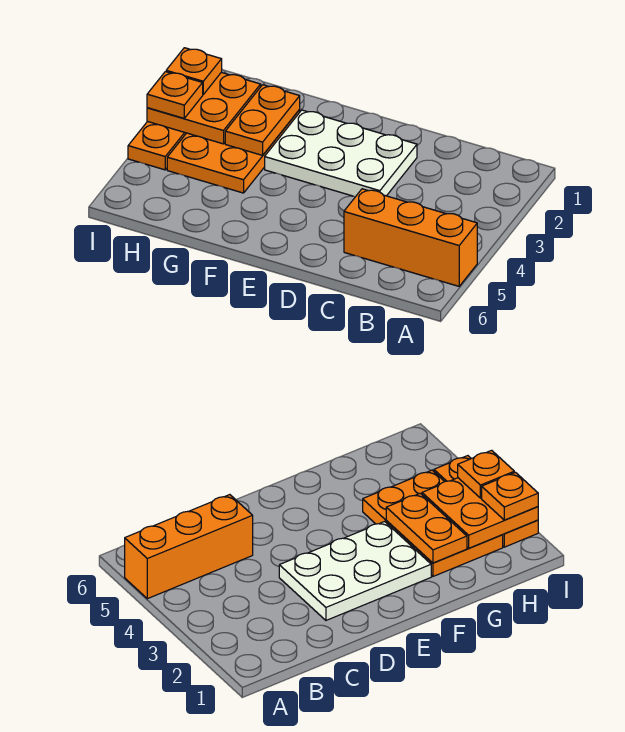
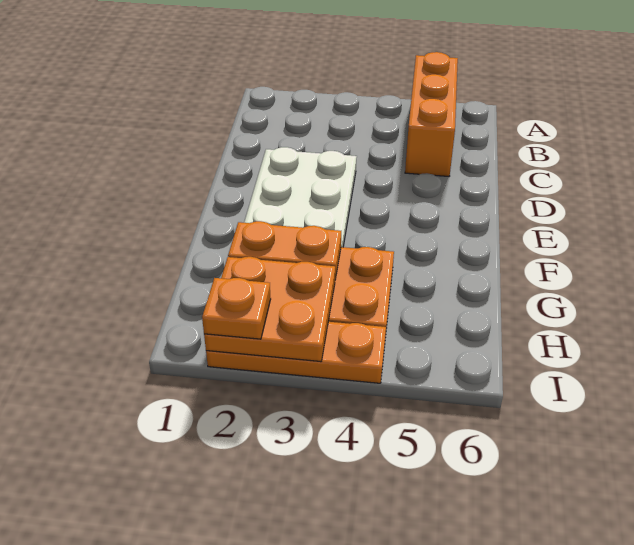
orange plate I3 level 3 -> none

